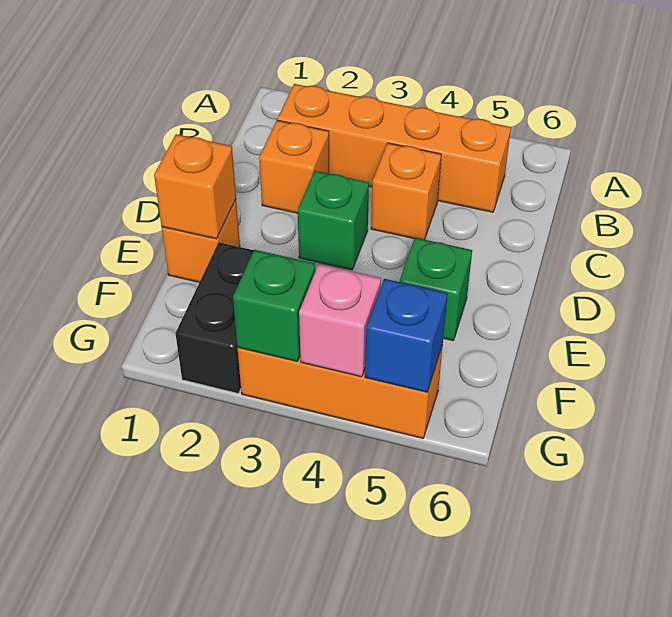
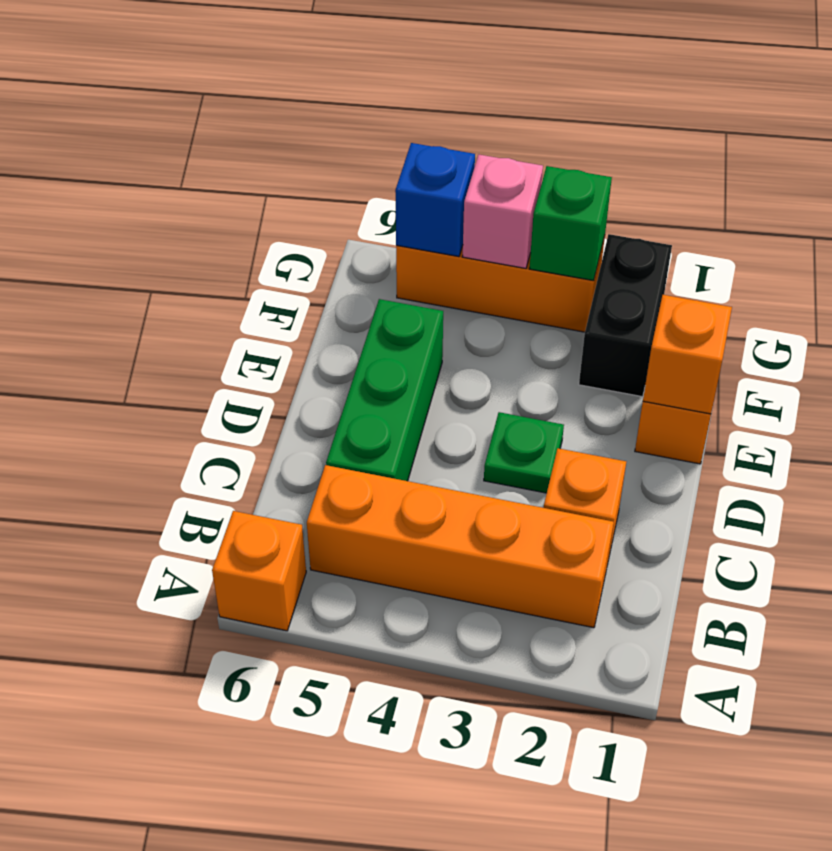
orange brick C4 level 1 -> orange brick A6 level 1
green brick D3 level 1 -> green plate D3 level 1
green brick E5 level 1 -> green brick C5:E5 level 1

